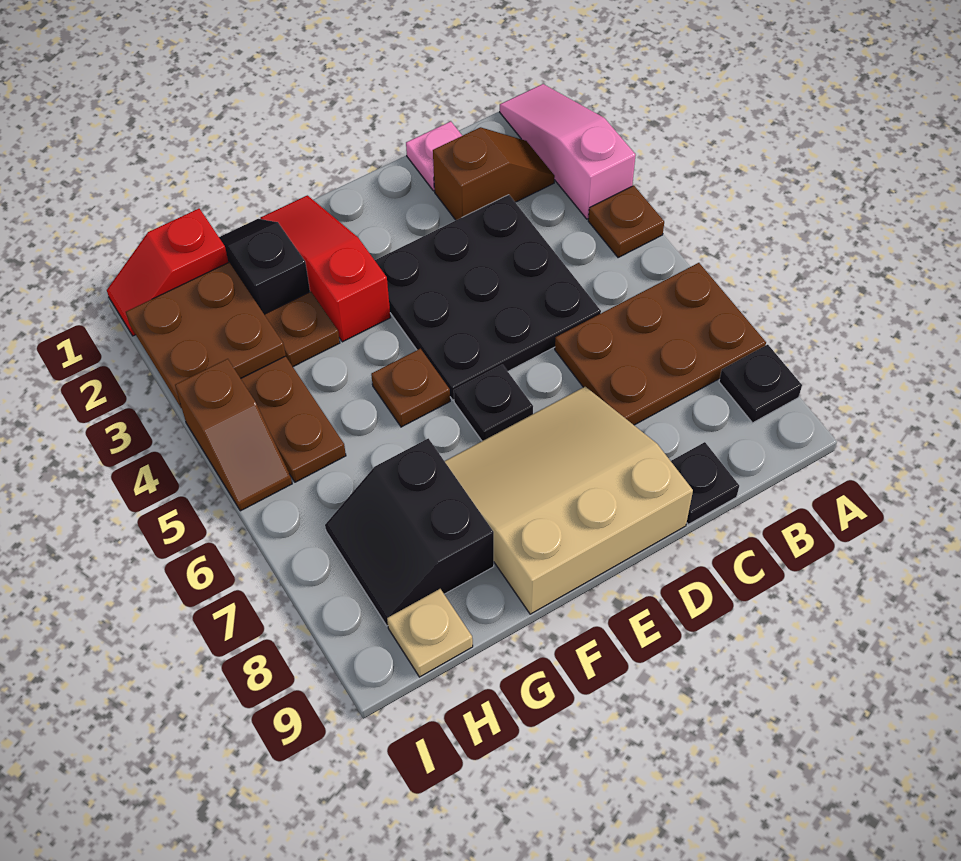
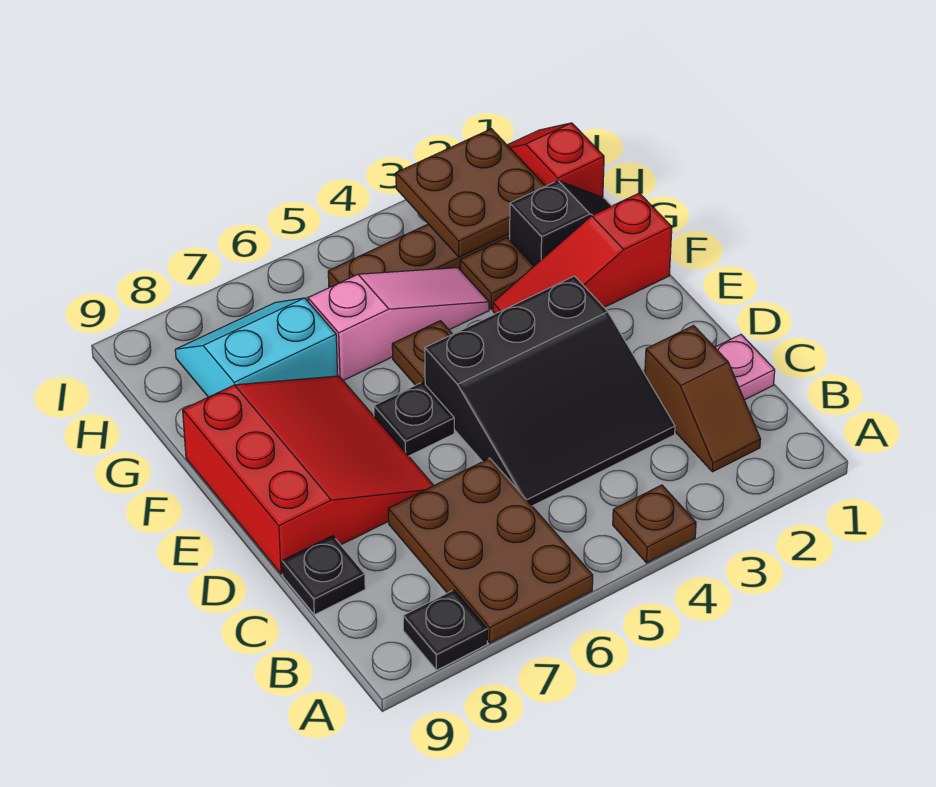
pink slope A1:A3 level 1 top 3 -> pink slope G4:G6 level 1 top 6
black plate C3:E5 level 1 -> black slope C3:E5 level 1 top E
tan slope D7:F9 level 1 top 9 -> red slope D7:F9 level 1 top 9
red slope F1:F3 level 1 top 3 -> red slope F1:F3 level 1 top 1
black slope G7:H8 level 1 top G -> cyan slope G7:H8 level 1 top G
tan plate H9 level 1 -> none
brown slope I4:I5 level 1 top 4 -> none

